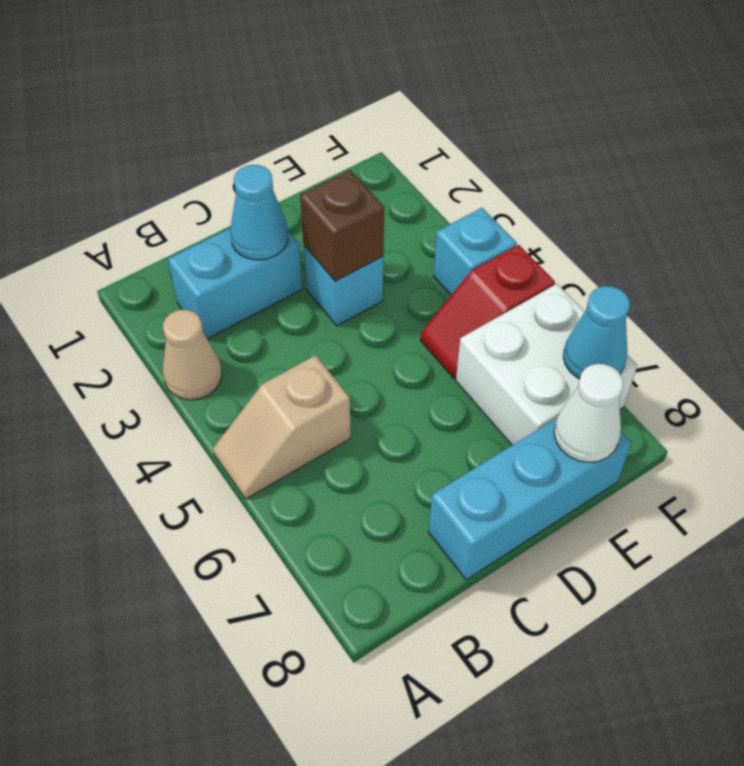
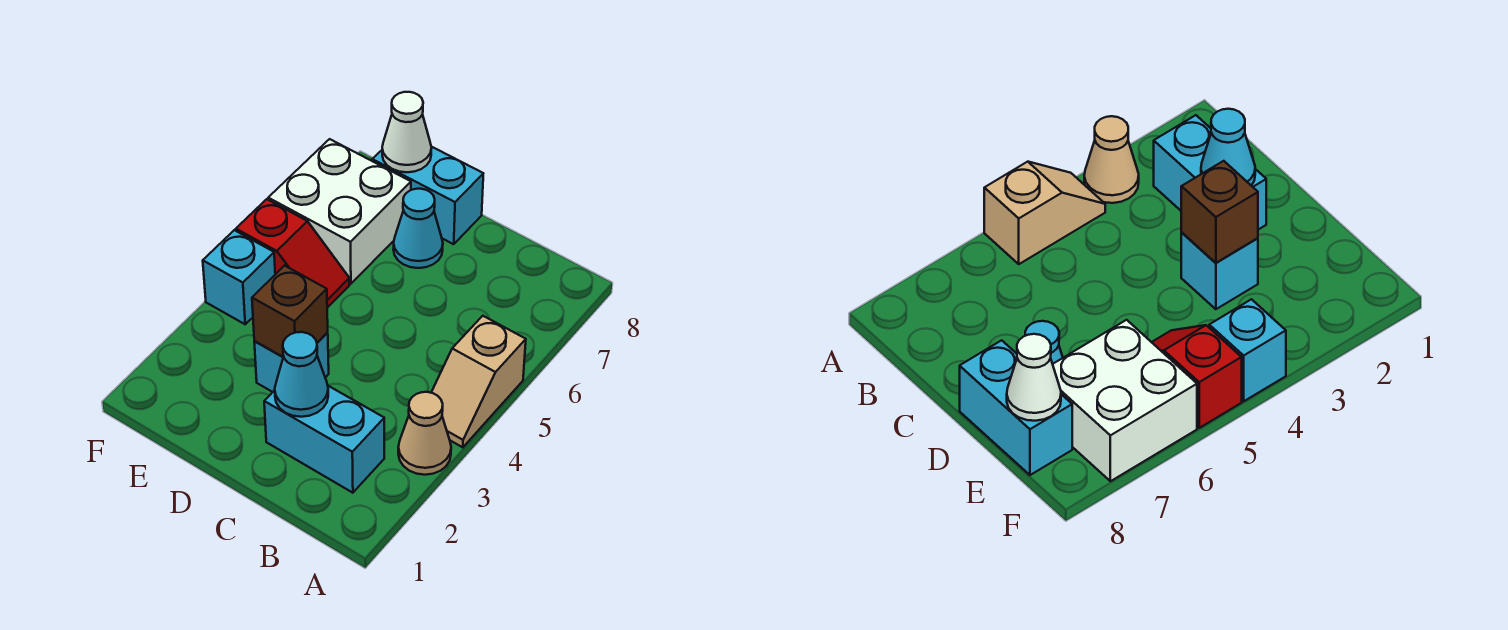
tan slope A5:B5 level 1 top B -> tan slope A4:A5 level 1 top 5
cyan brick C8:E8 level 1 -> cyan brick D8:E8 level 1
cyan cone F7 level 2 -> cyan cone D7 level 1

